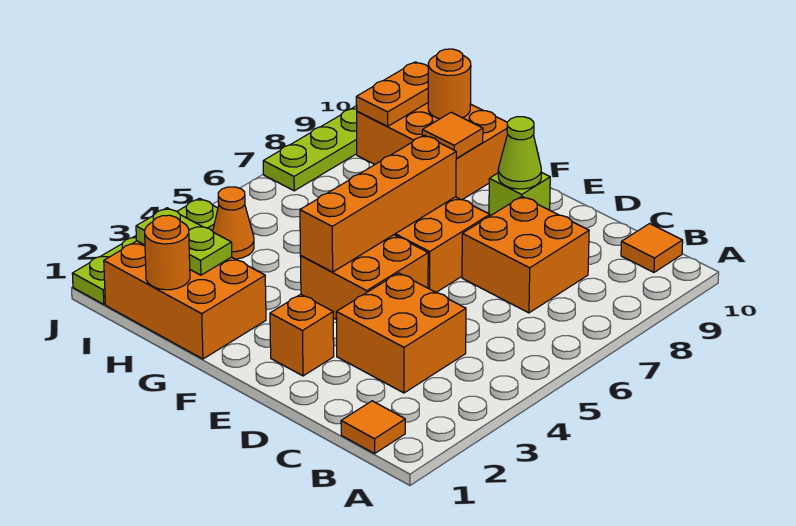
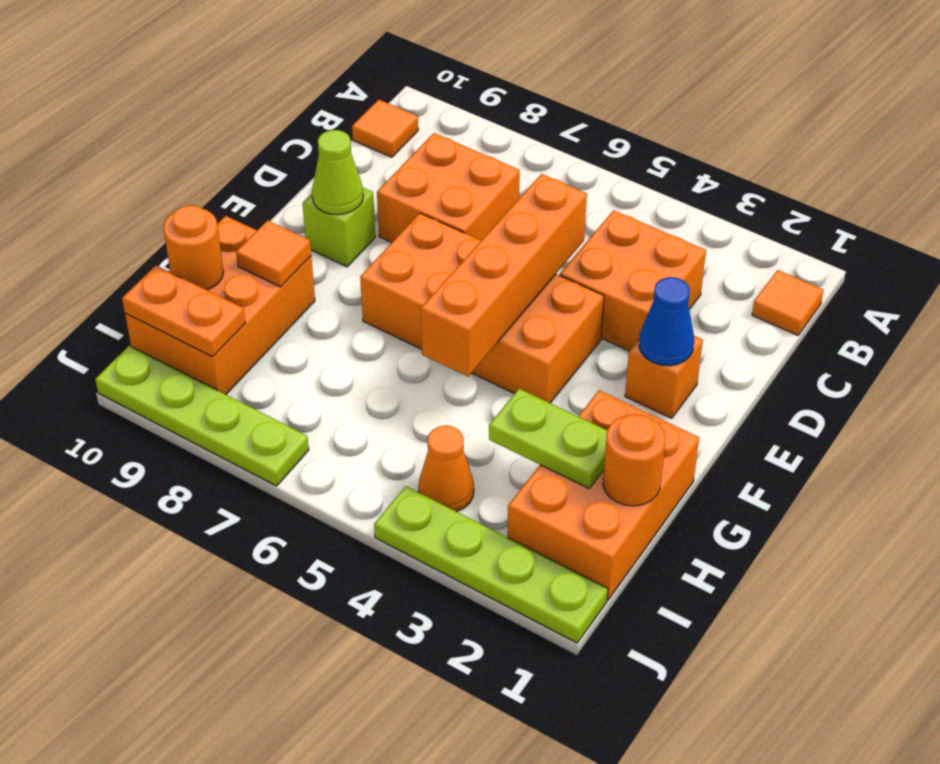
none -> blue cone E2 level 2
orange brick F4:F7 level 2 -> orange brick D5:G5 level 2
lime plate H2:I2 level 2 -> lime plate H2:H3 level 2

